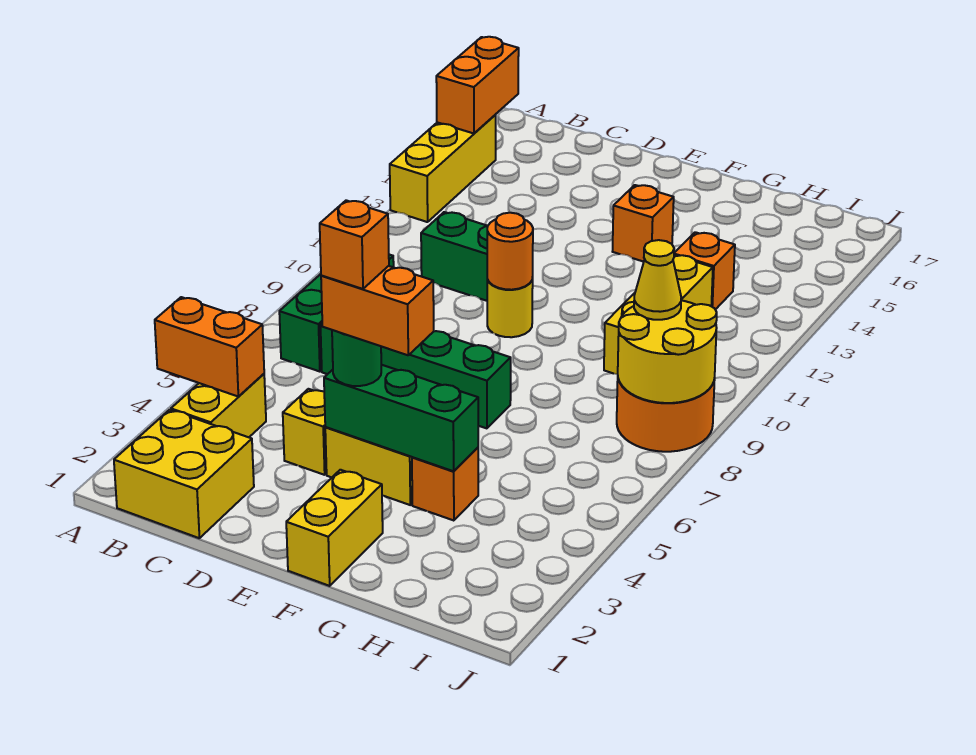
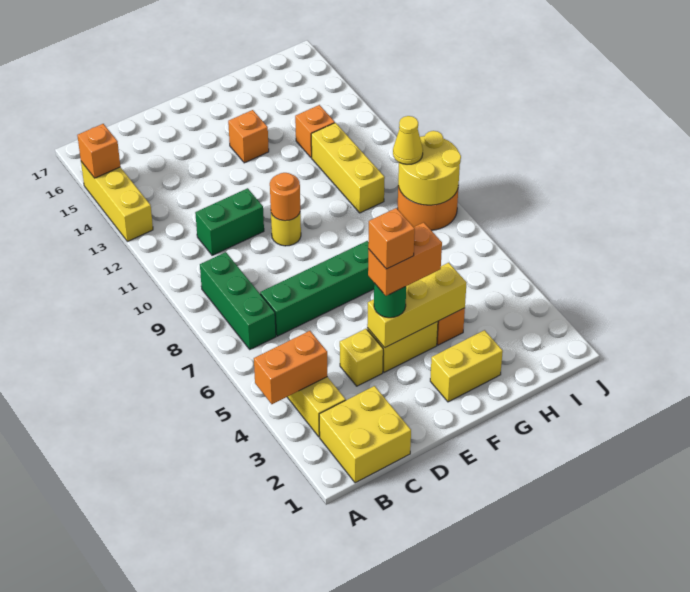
orange brick A15:A16 level 2 -> orange brick A15 level 2
green brick E4:G4 level 2 -> yellow brick E4:G4 level 2
yellow brick F1:F2 level 1 -> yellow brick F2:G2 level 1

